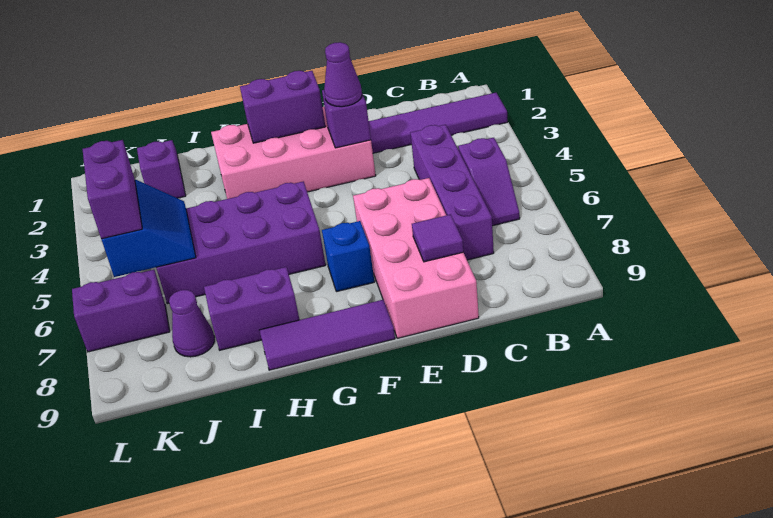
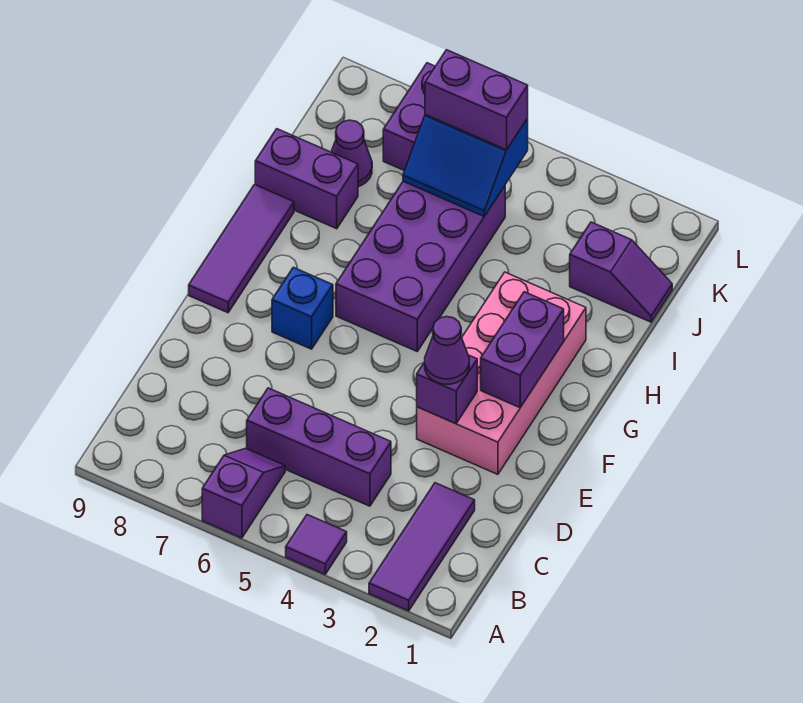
purple tile A2:D2 level 1 -> purple tile A2:C2 level 1
purple slope B5:B6 level 1 top 5 -> purple slope A6:B6 level 1 top A
purple brick C4:C7 level 1 -> purple brick C4:C6 level 1
pink brick D6:E9 level 1 -> none
purple tile D8 level 2 -> purple tile A4 level 1
purple brick H8:I8 level 1 -> purple brick I8:I9 level 1

